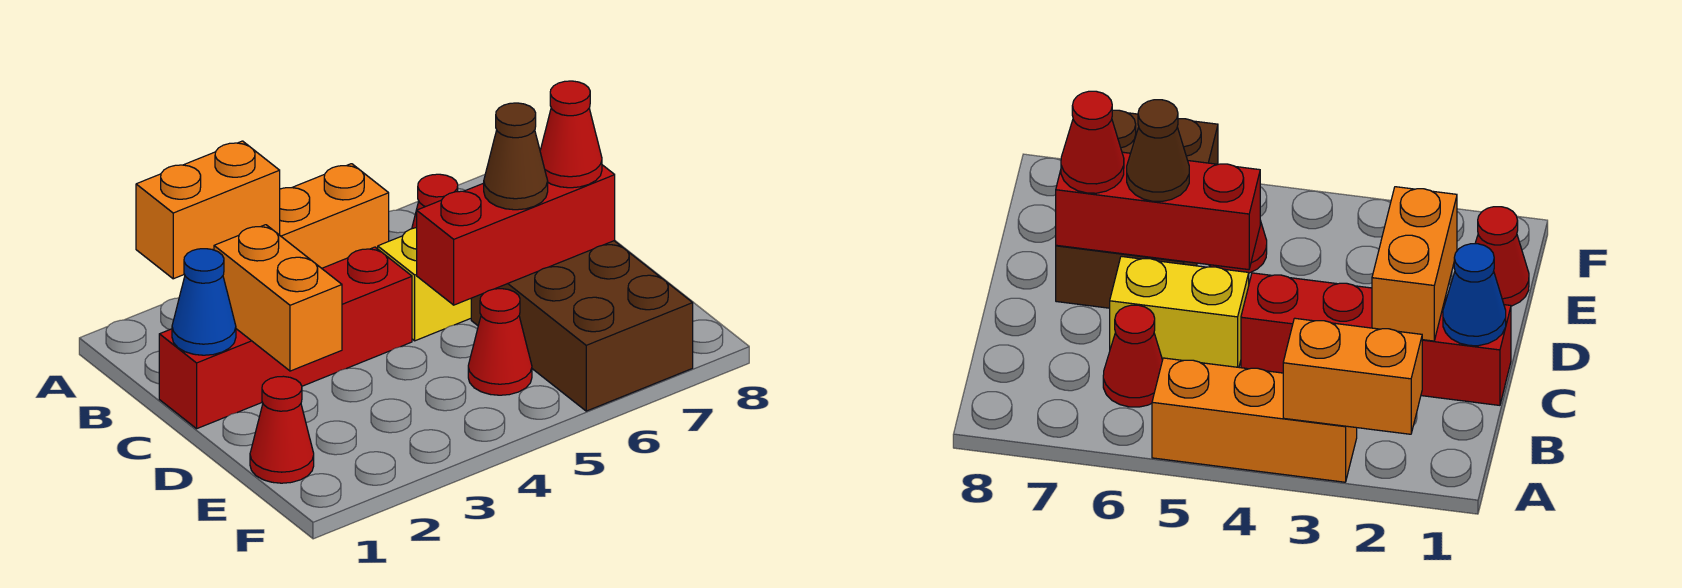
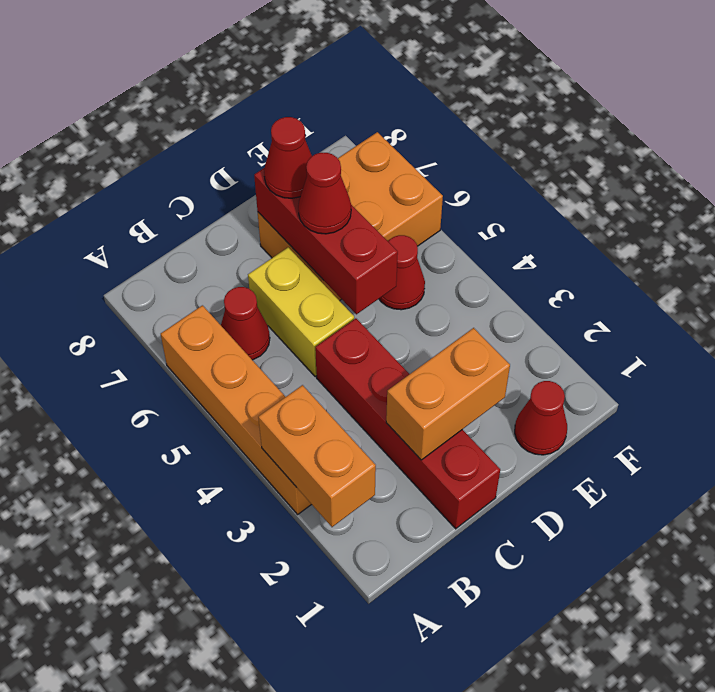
orange brick A3:A5 level 1 -> orange brick A3:A6 level 1
blue cone C1 level 2 -> none
brown brick D6:F7 level 1 -> orange brick D6:F7 level 1
brown cone D6 level 3 -> red cone D6 level 3

